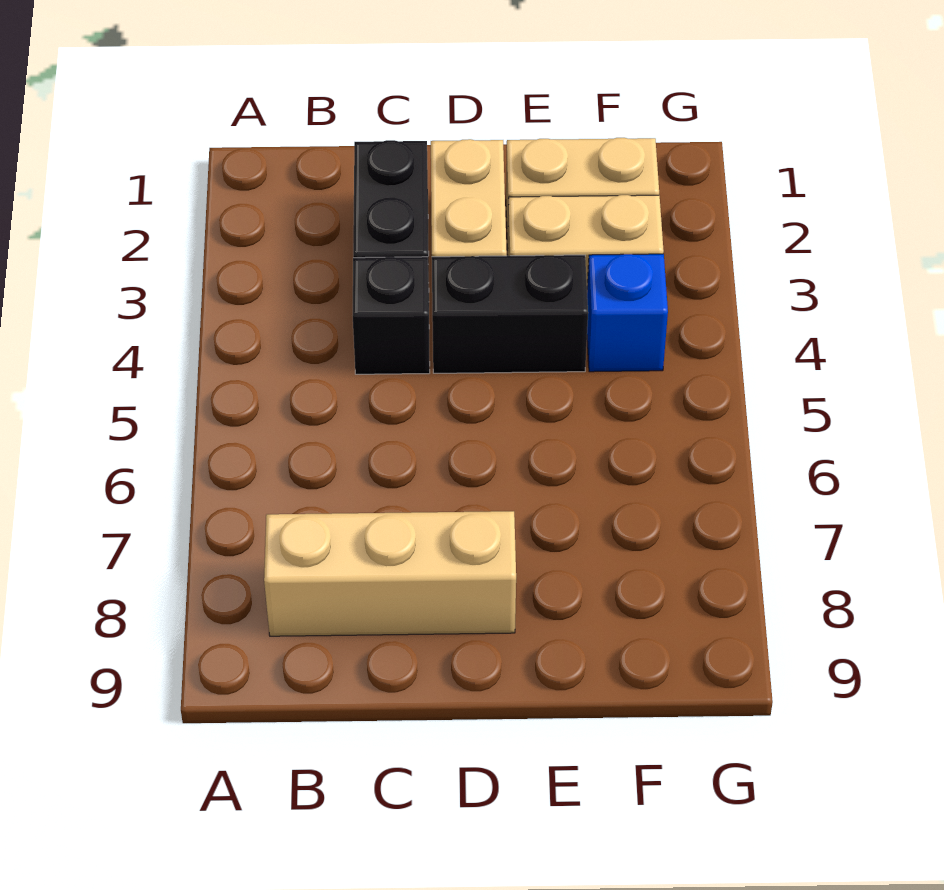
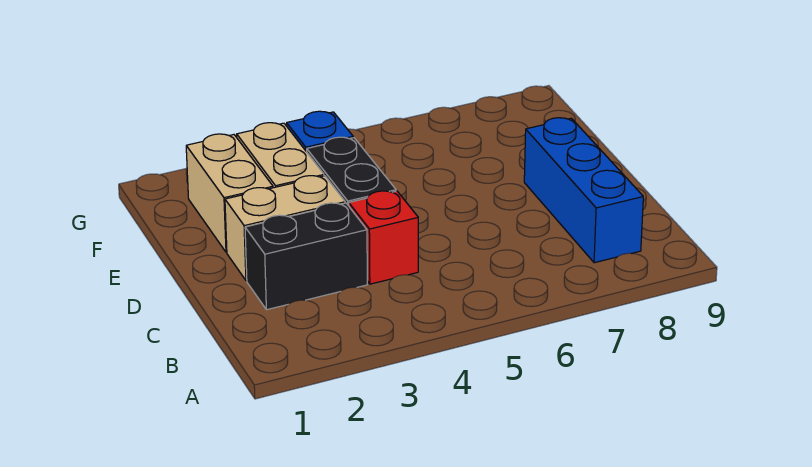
tan brick B8:D8 level 1 -> blue brick B8:D8 level 1
black brick C4 level 1 -> red brick C4 level 1

